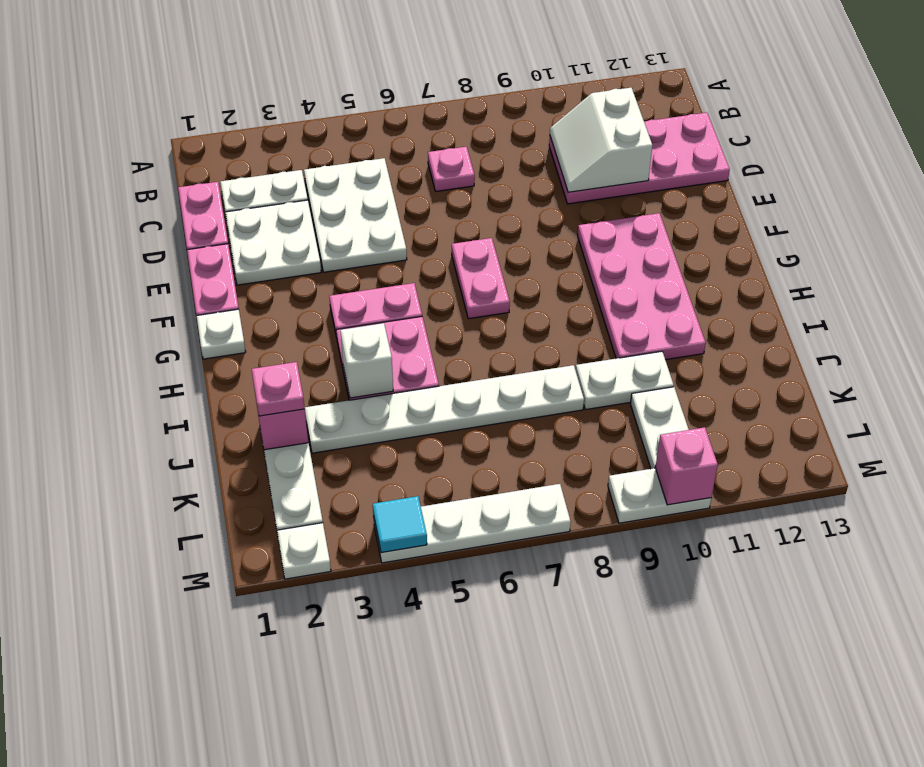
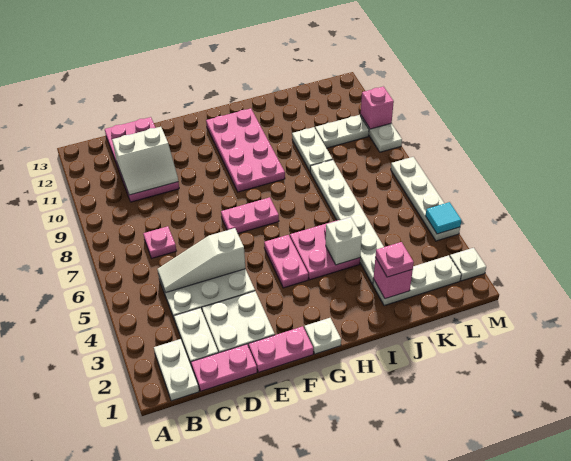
none -> white plate B1:B2 level 1
none -> white slope C5:E5 level 2 top E
pink plate F10:I11 level 1 -> pink plate G9:H12 level 1

